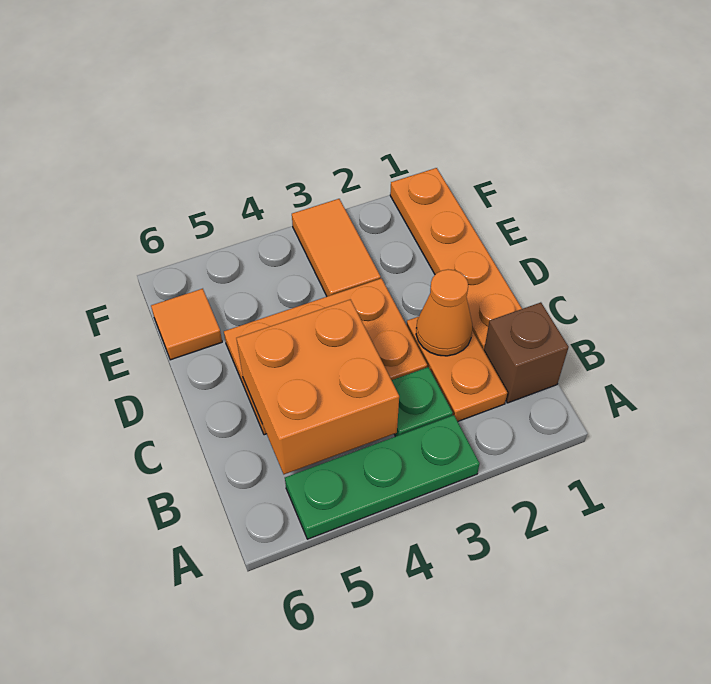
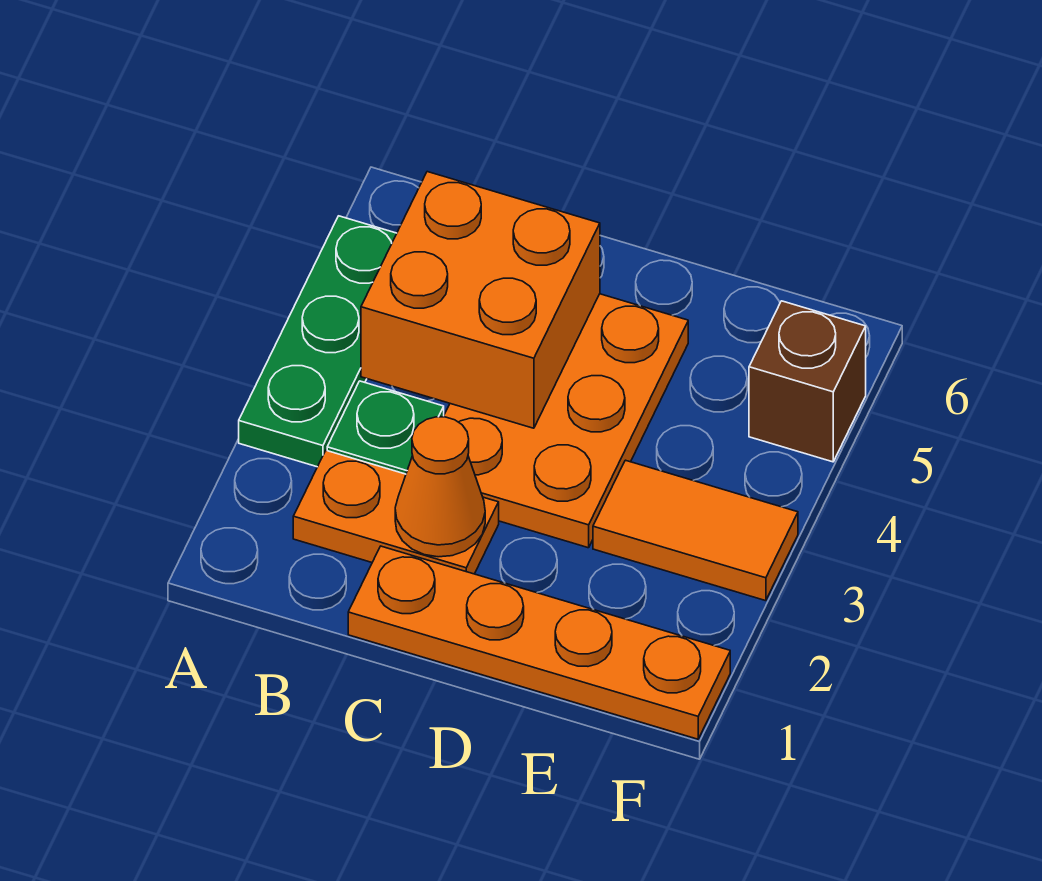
brown brick B1 level 1 -> brown brick F5 level 1
orange tile E6 level 1 -> none

